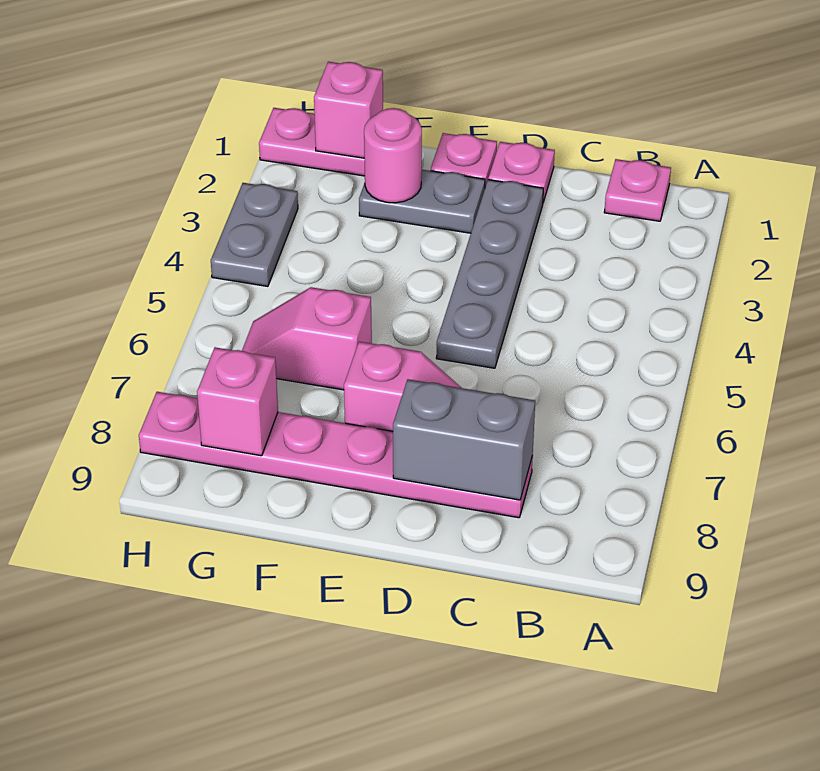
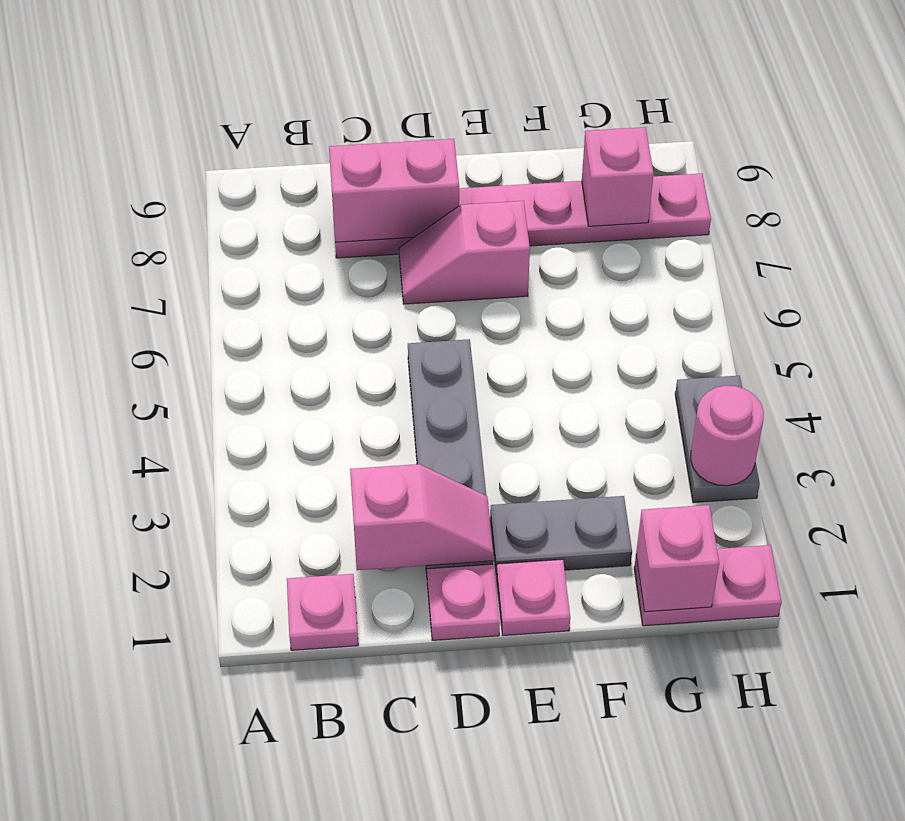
grey brick C8:D8 level 2 -> pink brick C8:D8 level 2
pink round brick F2 level 2 -> pink round brick H3 level 2
pink slope F6:G6 level 1 top F -> pink slope C2:D2 level 2 top C

